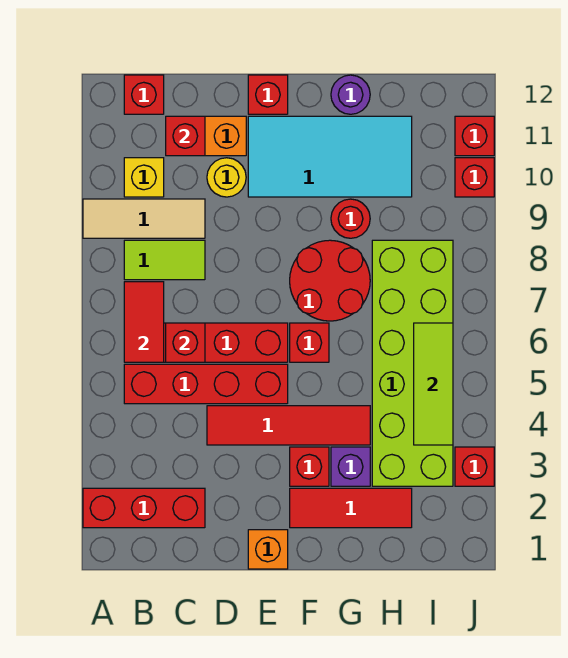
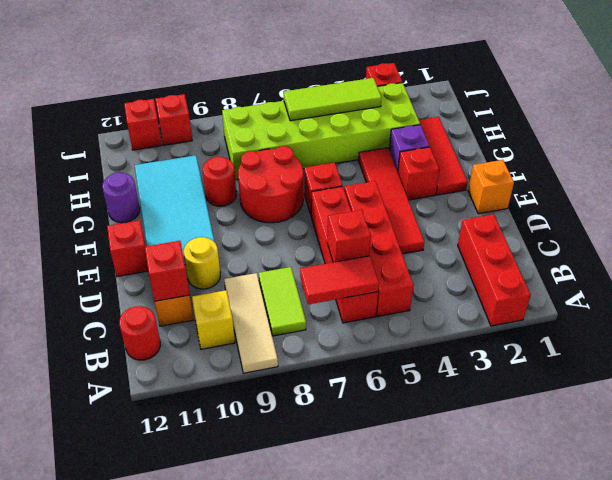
red brick B12 level 1 -> red round brick B12 level 1

